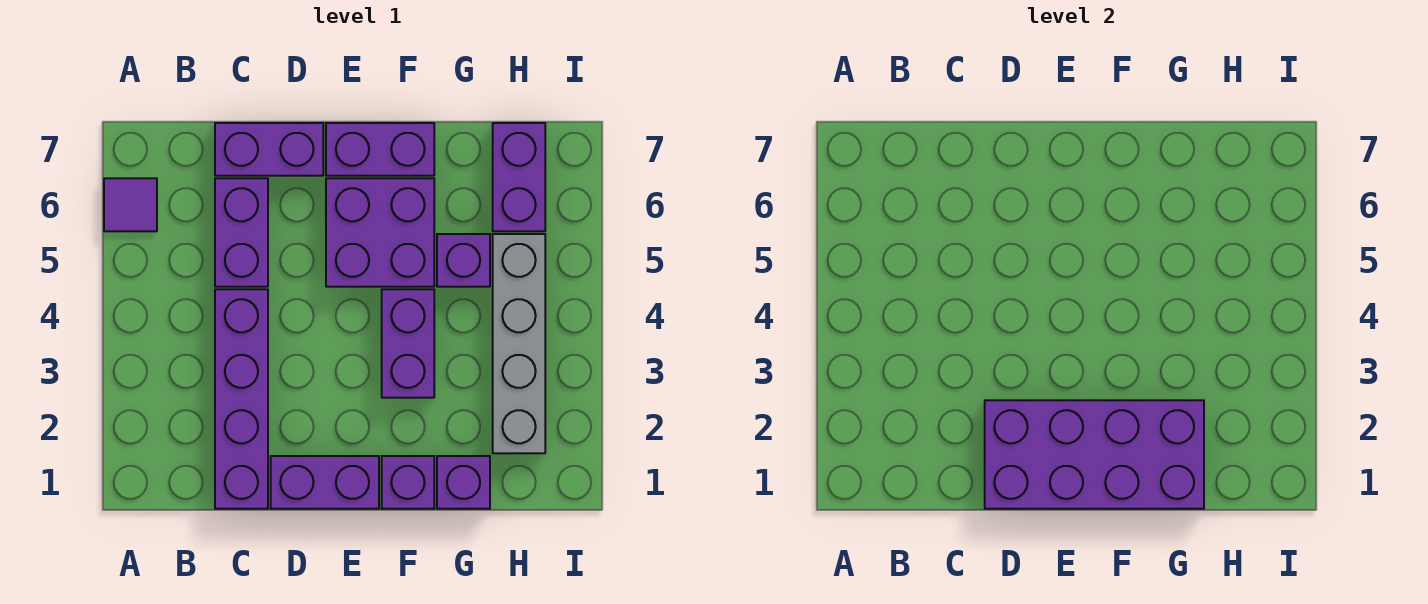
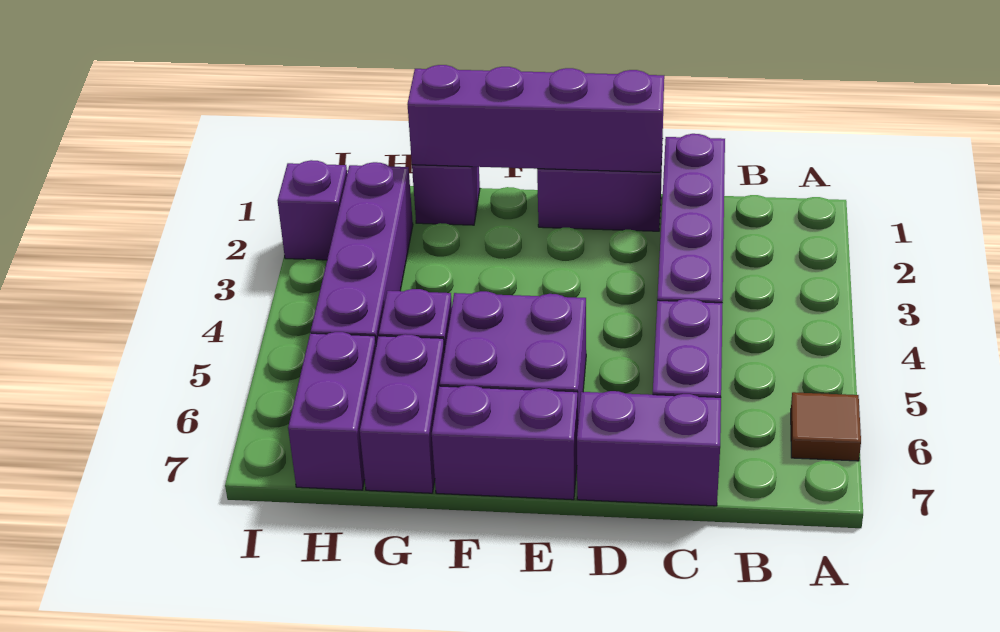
purple tile A6 level 1 -> brown tile A6 level 1
purple brick D1:G2 level 2 -> purple brick D1:G1 level 2
purple brick F1 level 1 -> purple brick I2 level 1
purple brick F3:F4 level 1 -> purple brick G6:G7 level 1
grey brick H2:H5 level 1 -> purple brick H2:H5 level 1

